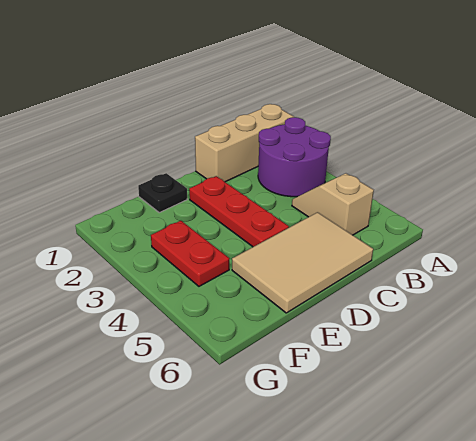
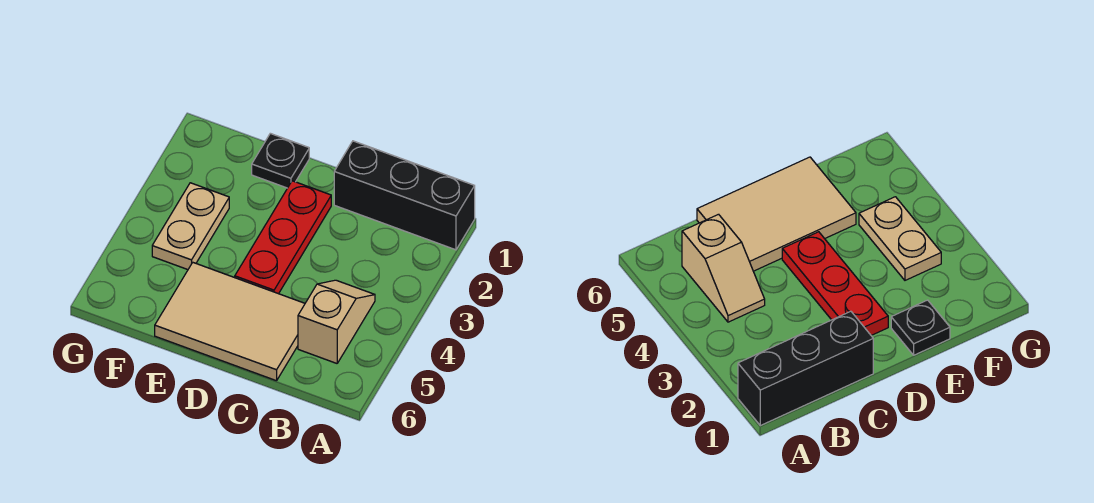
tan brick A1:C1 level 1 -> black brick A1:C1 level 1
purple round brick A2:B3 level 1 -> none
red plate F3:F4 level 1 -> tan plate F3:F4 level 1

